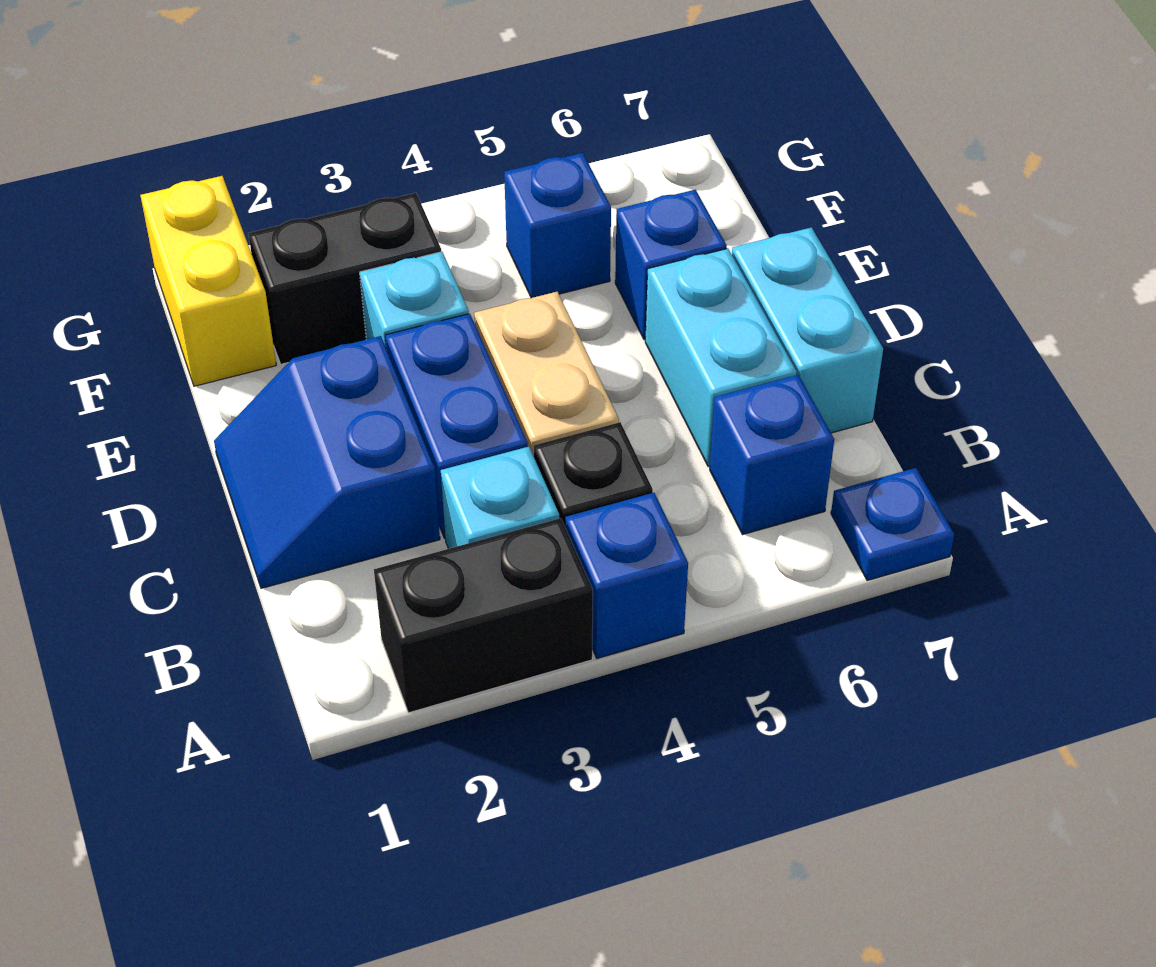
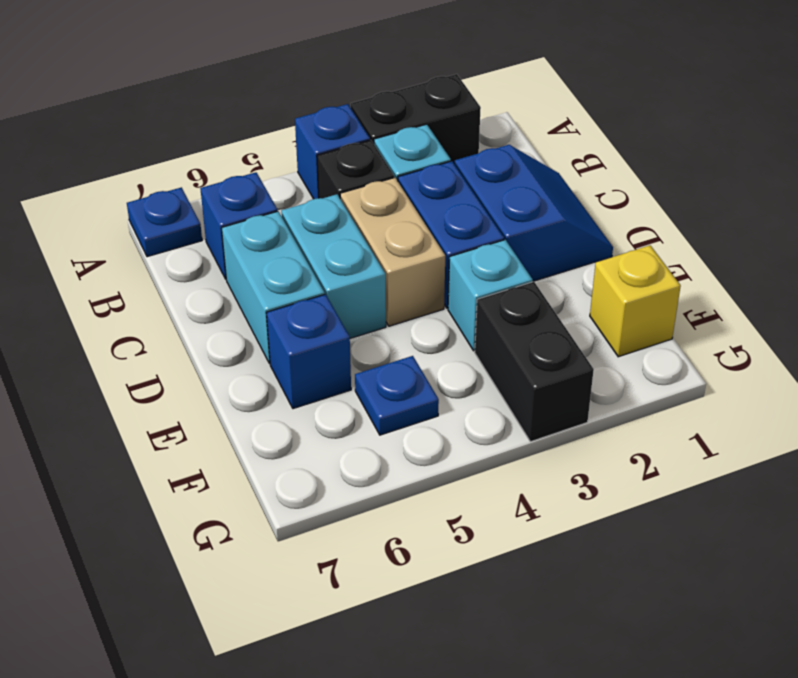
cyan brick C7:D7 level 1 -> cyan brick C5:D5 level 1
yellow brick F1:G1 level 1 -> yellow brick F1 level 1
black brick F2:F3 level 1 -> black brick F3:G3 level 1
blue brick F5 level 1 -> blue plate F5 level 1

